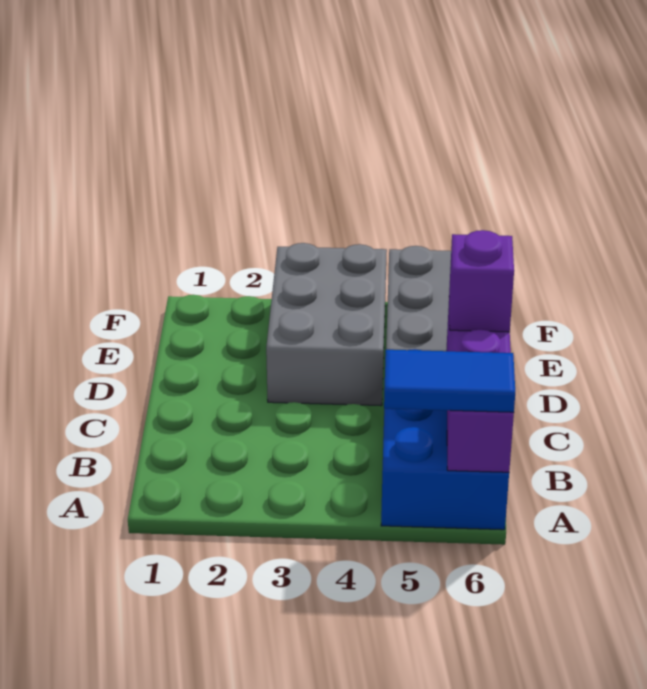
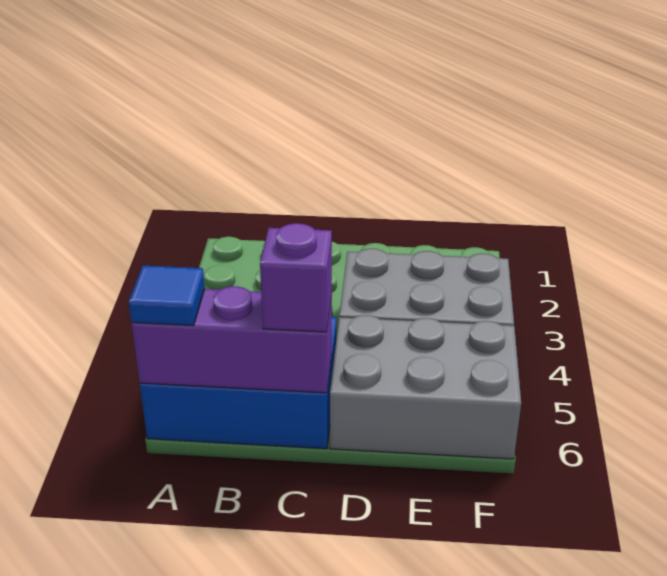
blue tile A5:A6 level 3 -> blue tile A6 level 3

